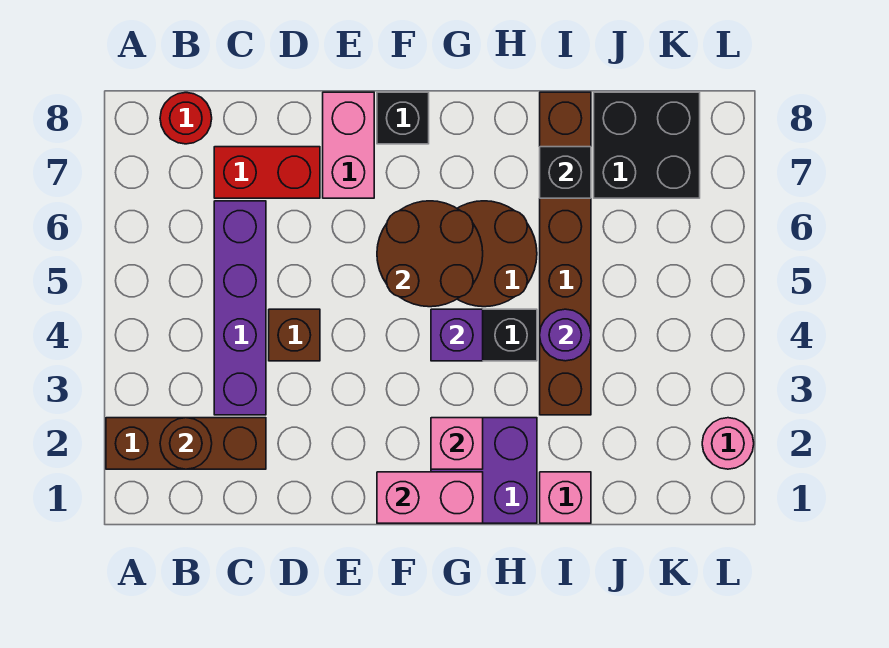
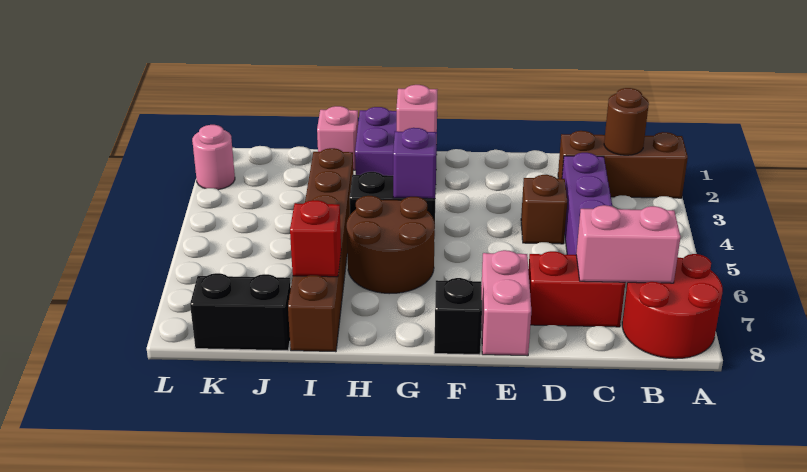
red round brick B8 level 1 -> red round brick A7:B8 level 1
pink brick F1:G1 level 2 -> pink brick B7:C7 level 2
brown round brick F5:G6 level 2 -> none
purple round brick I4 level 2 -> none
black brick I7 level 2 -> red brick I7 level 2
black brick J7:K8 level 1 -> black brick J8:K8 level 1

